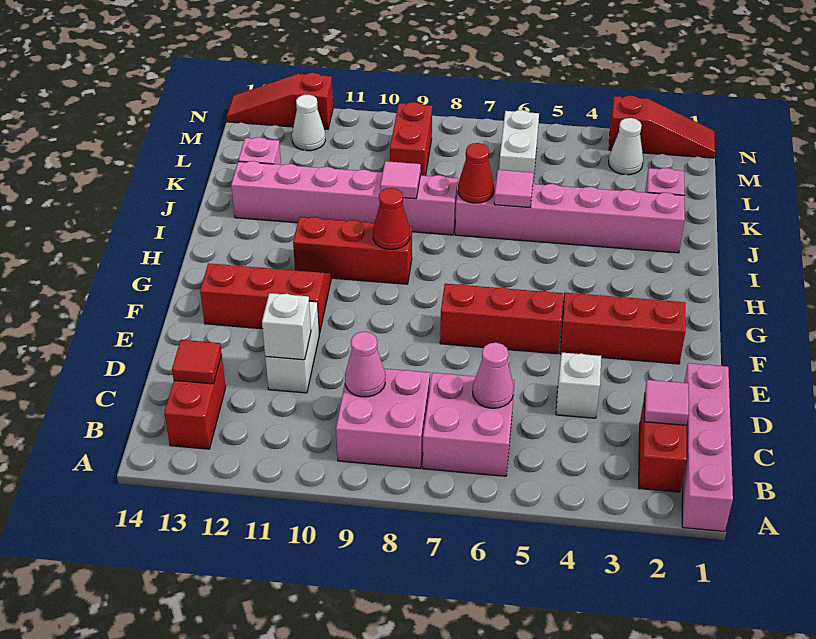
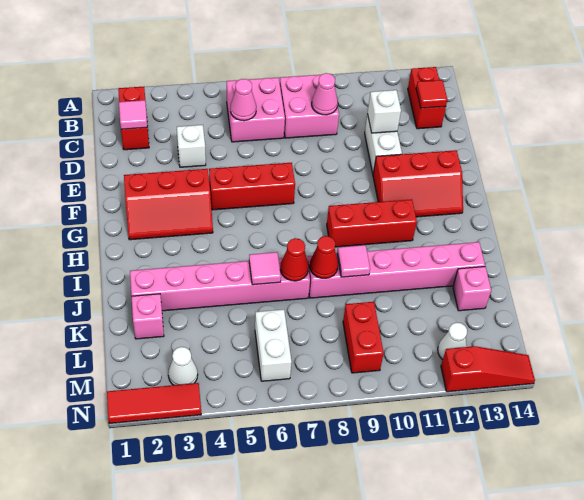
pink brick A1:D1 level 1 -> none
red cone H9 level 2 -> red cone J8 level 2
red slope N1:N3 level 1 top 3 -> red tile N1:N3 level 1

